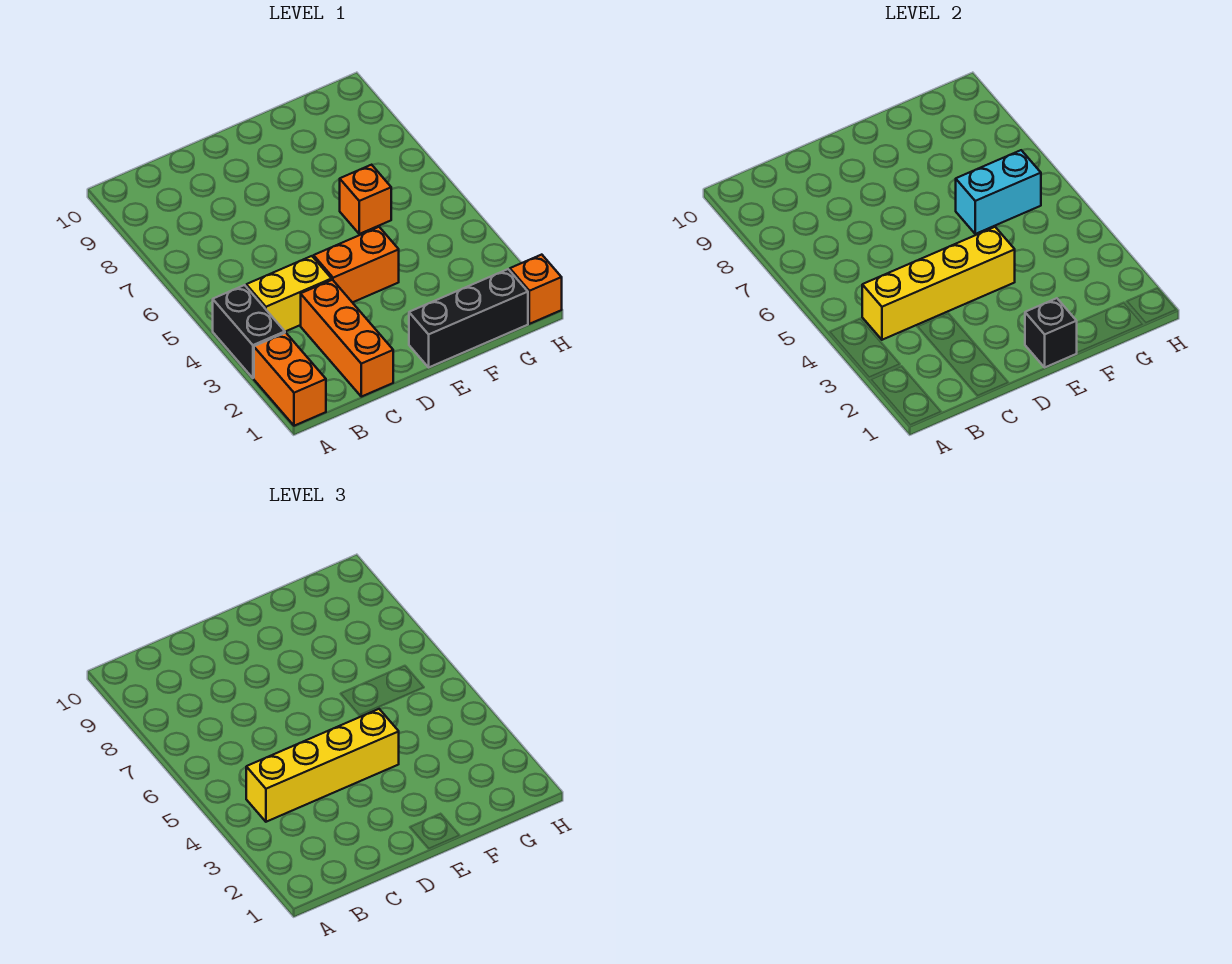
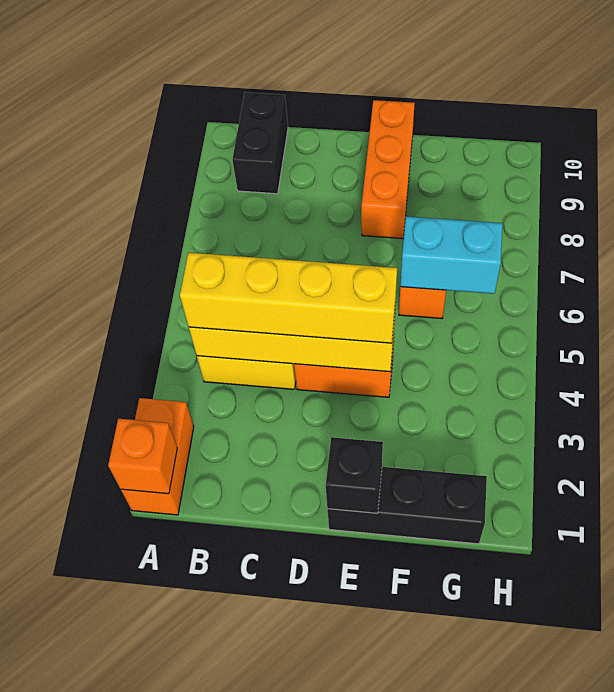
black brick A3:A4 level 1 -> black brick B9:B10 level 1
orange brick C1:C3 level 1 -> orange brick E8:E10 level 1
orange brick H1 level 1 -> orange brick A1 level 2

